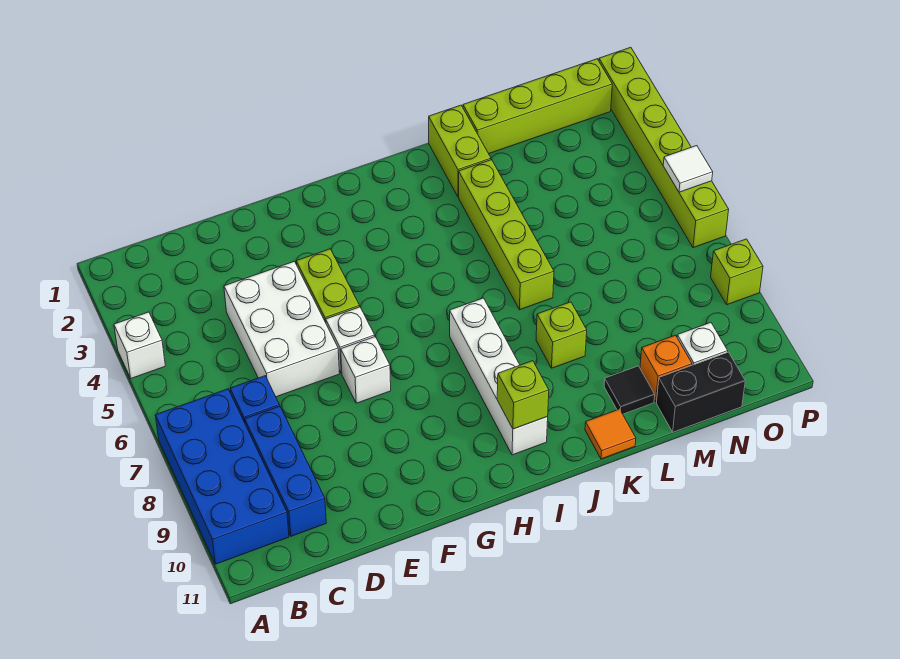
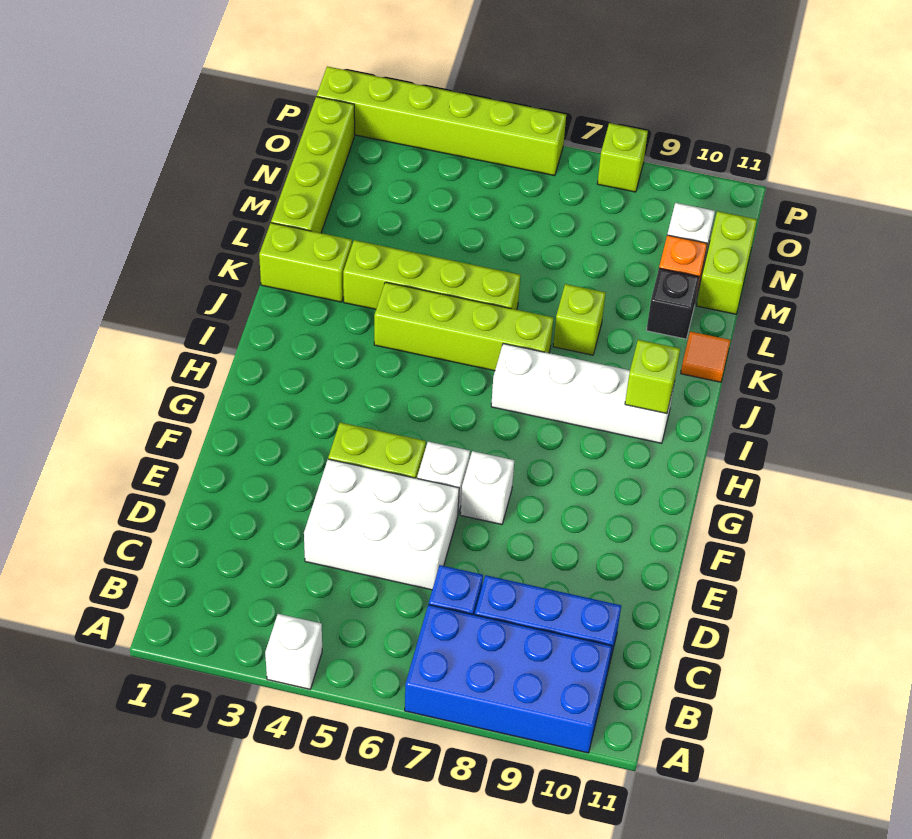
none -> lime brick J4:J7 level 1
black tile L10 level 1 -> black brick L10 level 1
black brick M11:N11 level 1 -> lime brick M11:N11 level 1
white tile P5 level 2 -> none

